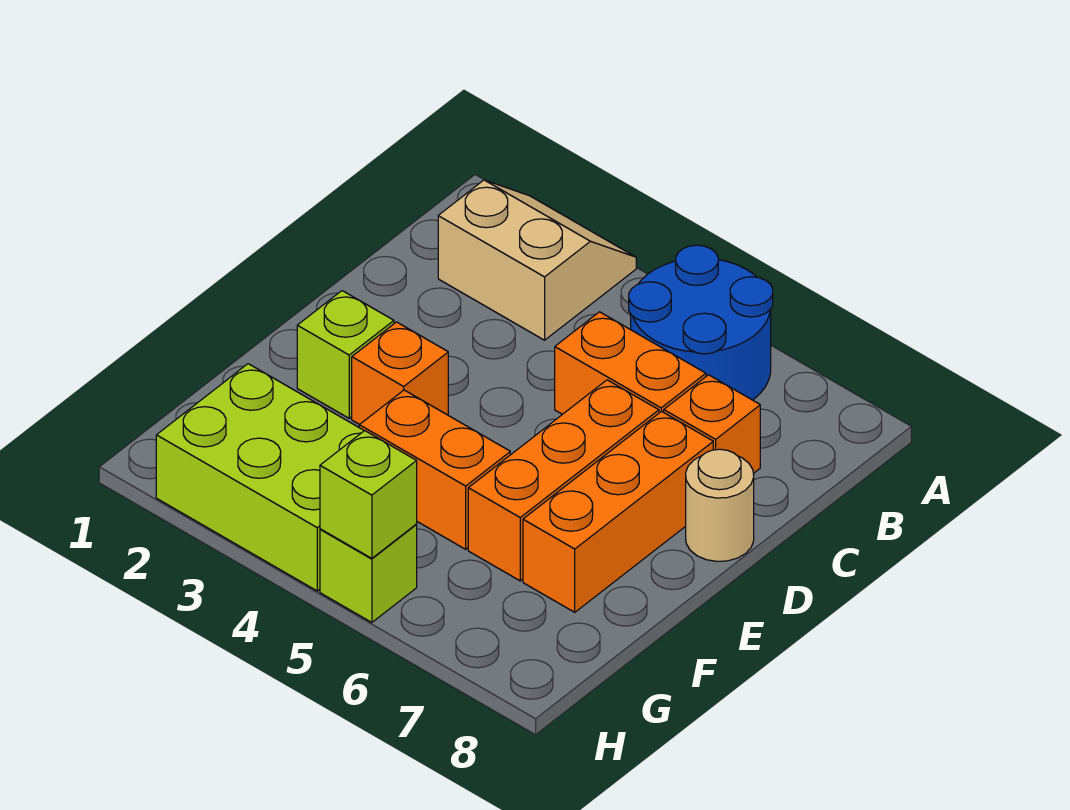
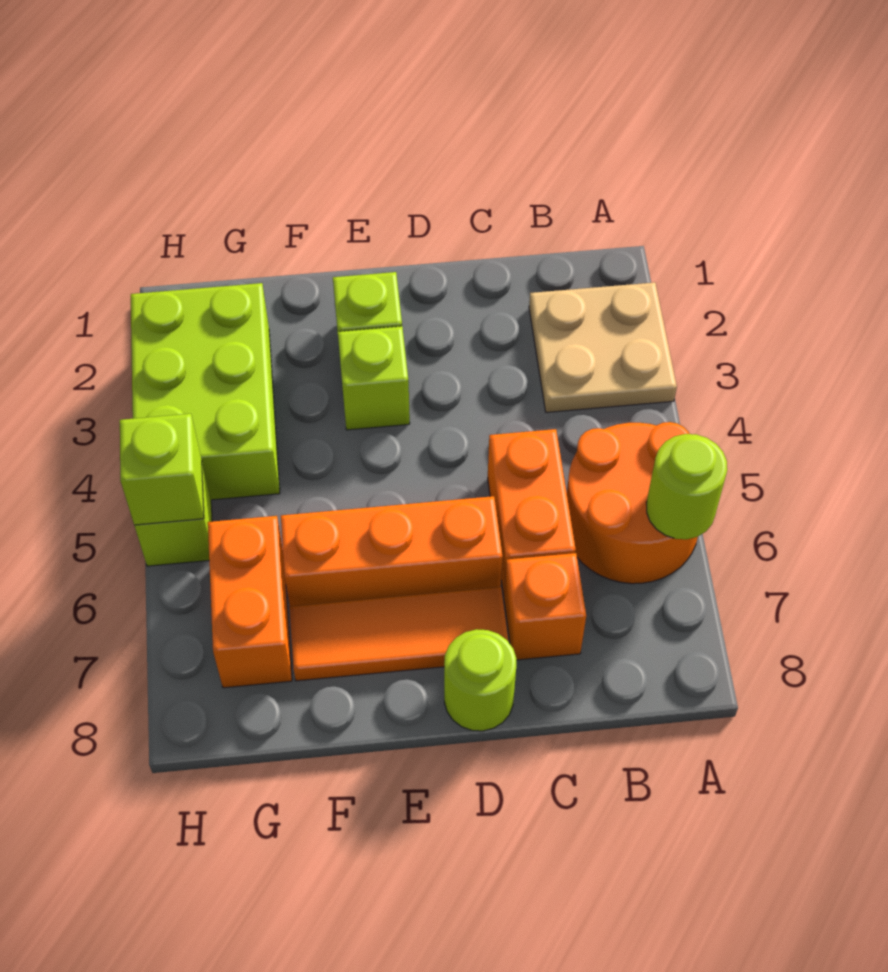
tan slope A2:B3 level 1 top B -> tan plate A2:B3 level 1
blue round brick A5:B6 level 1 -> orange round brick A5:B6 level 1
none -> lime round brick A6 level 2
orange brick D7:F7 level 1 -> orange tile D7:F7 level 1
tan round brick D8 level 1 -> lime round brick D8 level 1
orange brick E3 level 1 -> lime brick E3 level 1
orange brick F4:F5 level 1 -> orange brick G6:G7 level 1

